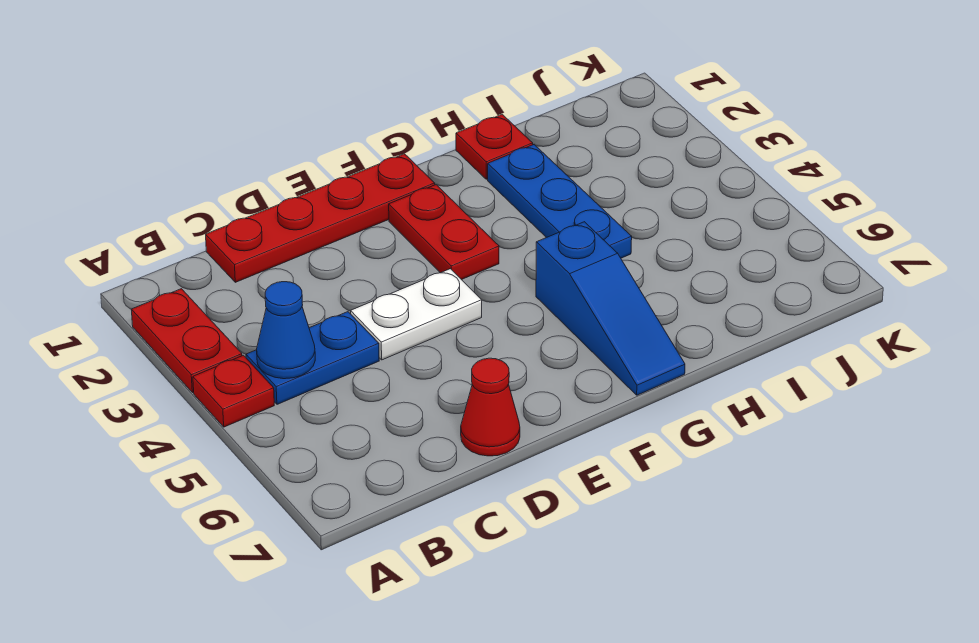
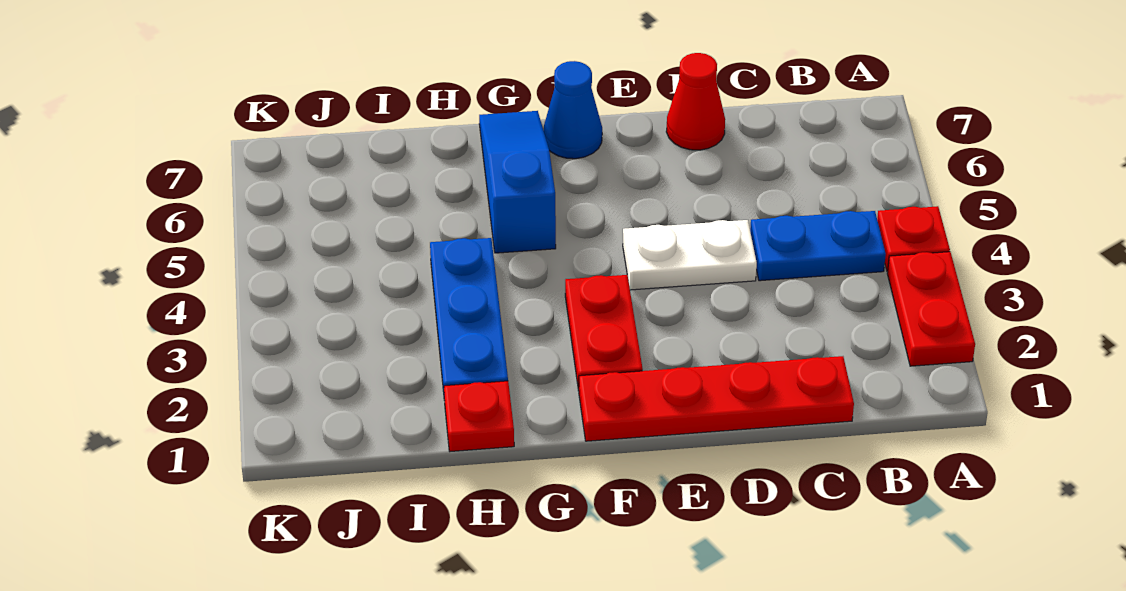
blue cone B4 level 2 -> blue cone F7 level 1

